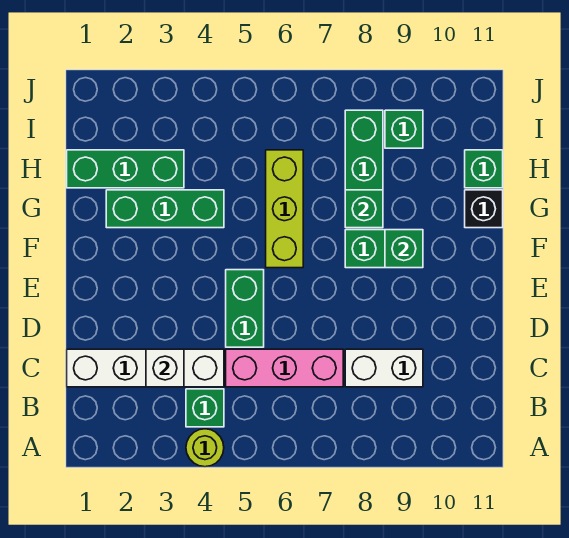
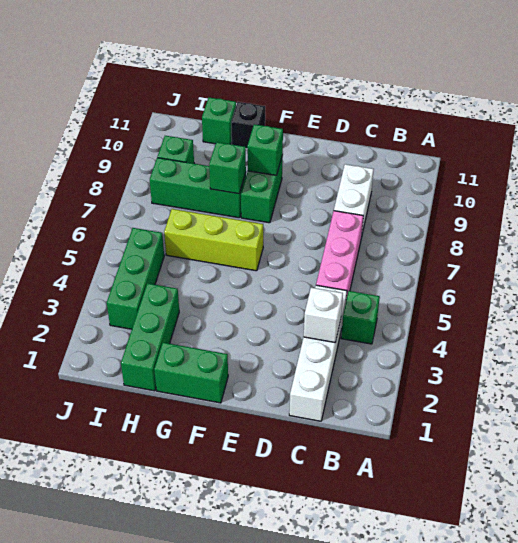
lime round brick A4 level 1 -> none
green brick D5:E5 level 1 -> green brick F1:G1 level 1
green brick G2:G4 level 1 -> green brick I3:I5 level 1

